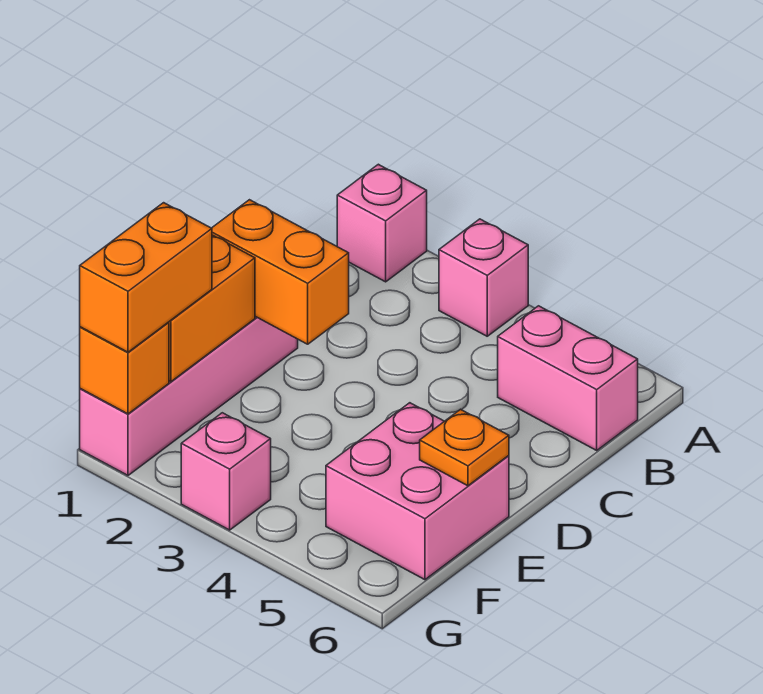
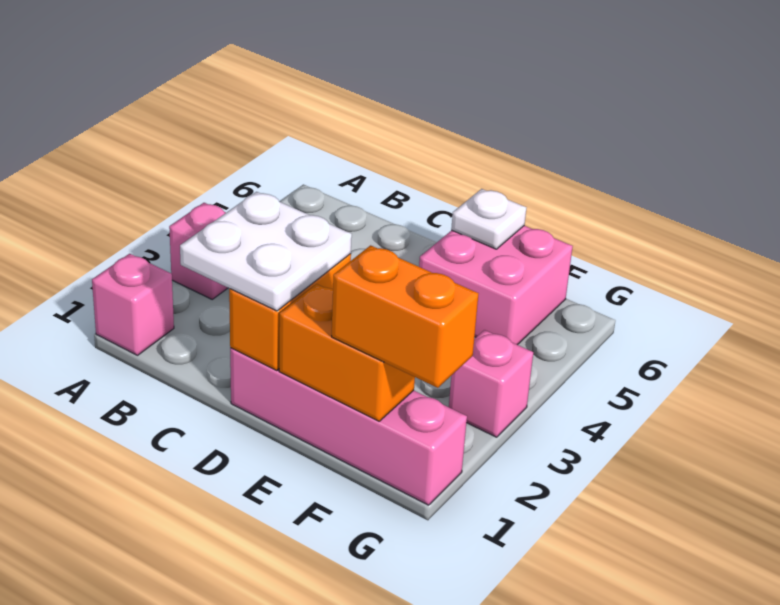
pink brick B5:B6 level 1 -> none
none -> white plate C1:D2 level 3
orange plate E6 level 2 -> white plate E6 level 2
orange brick G1 level 2 -> none

